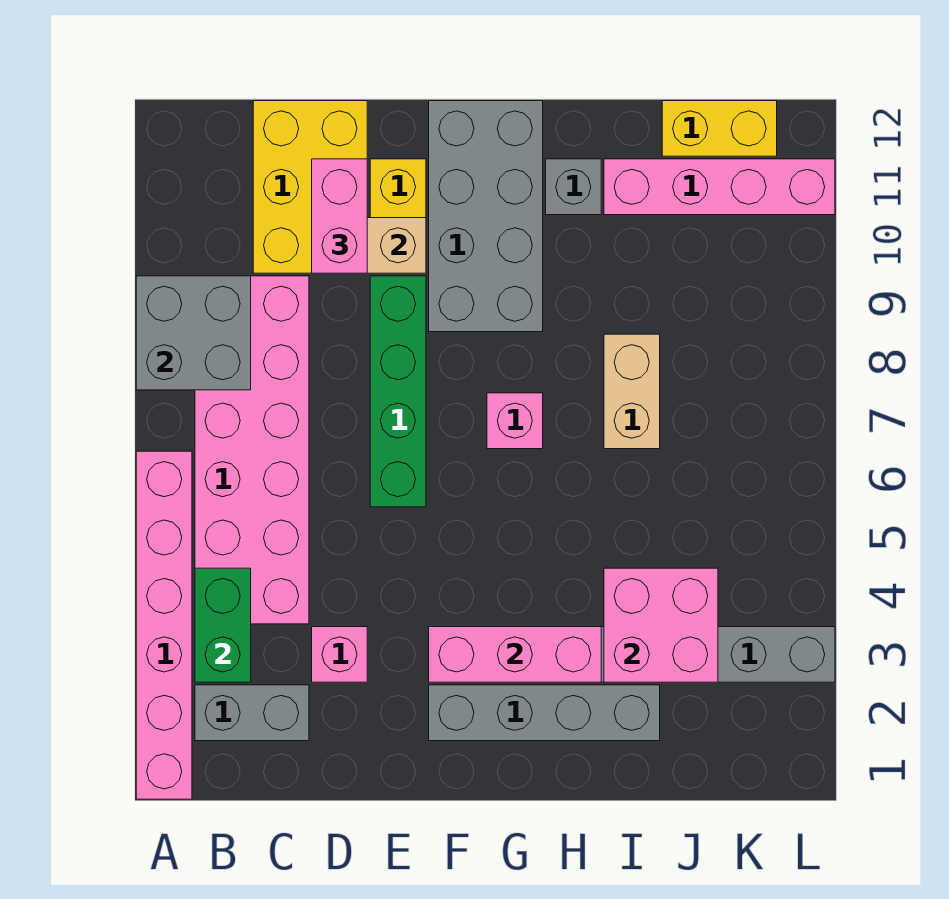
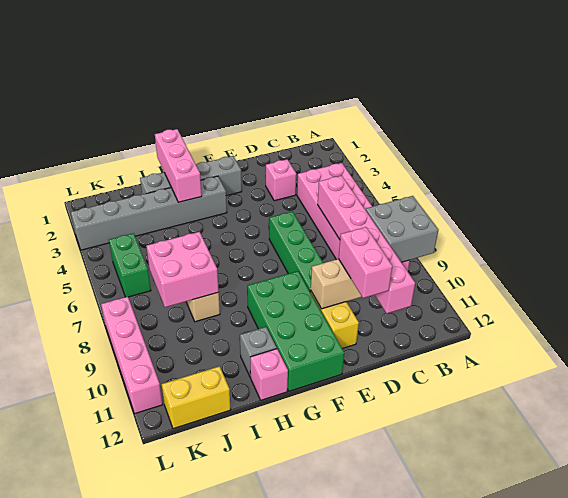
pink brick A1:A6 level 1 -> pink brick C6:C11 level 2
grey brick B2:C2 level 1 -> none
green brick B3:B4 level 2 -> green brick K5:K6 level 1
yellow brick C10:D12 level 1 -> none
pink brick F3:H3 level 2 -> pink brick H1:H3 level 2
grey brick F9:G12 level 1 -> green brick F9:G12 level 1
pink brick G7 level 1 -> pink brick H12 level 1
pink brick I3:J4 level 2 -> pink brick I7:J8 level 2
pink brick I11:L11 level 1 -> pink brick L8:L11 level 1

